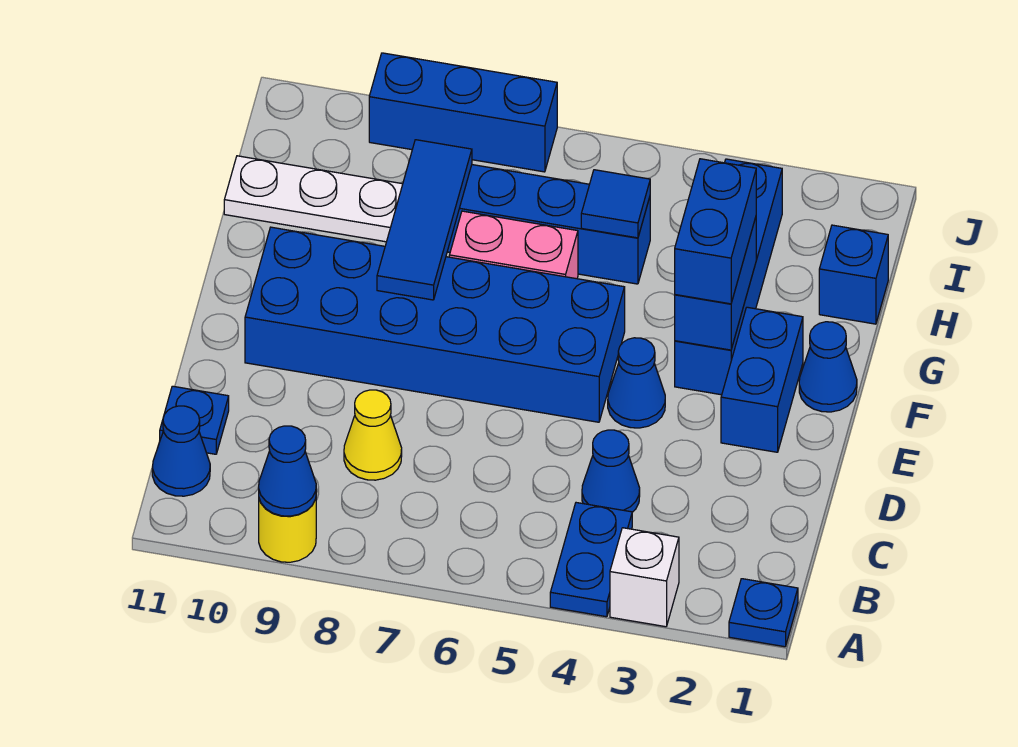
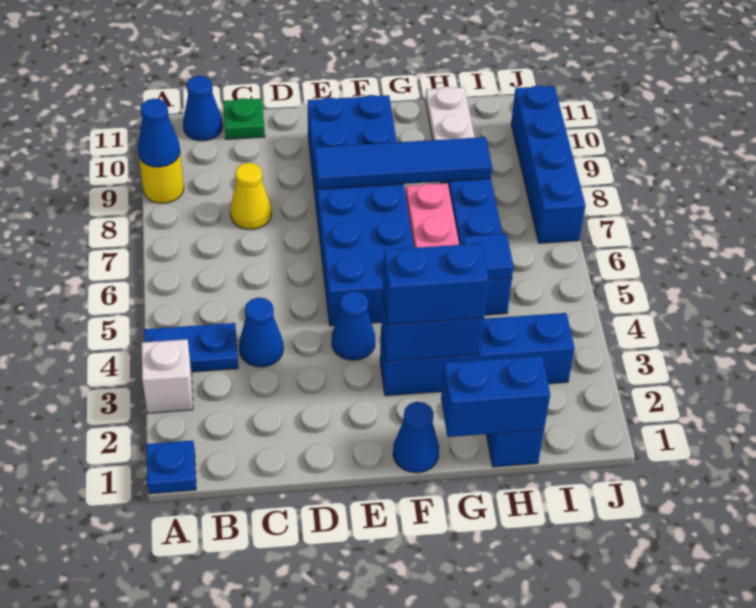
blue plate C11 level 1 -> green plate C11 level 1
blue brick E2:F2 level 1 -> blue brick G1:H1 level 2
blue tile F8:H8 level 2 -> blue tile E8:H8 level 2
blue brick J7:J9 level 1 -> blue brick J7:J10 level 1

